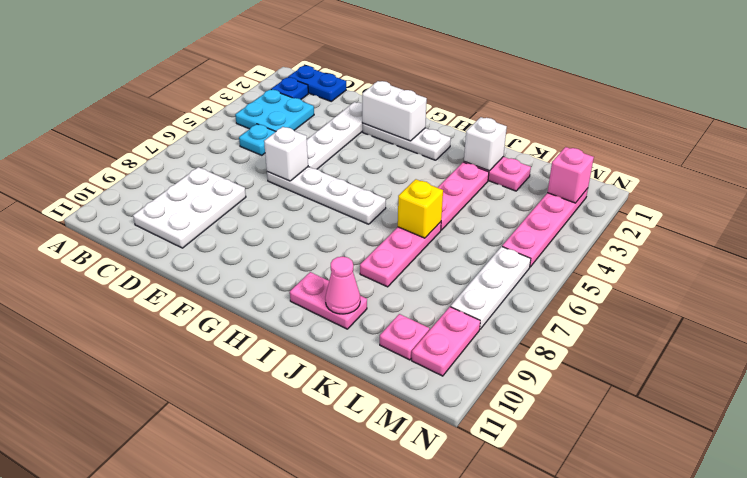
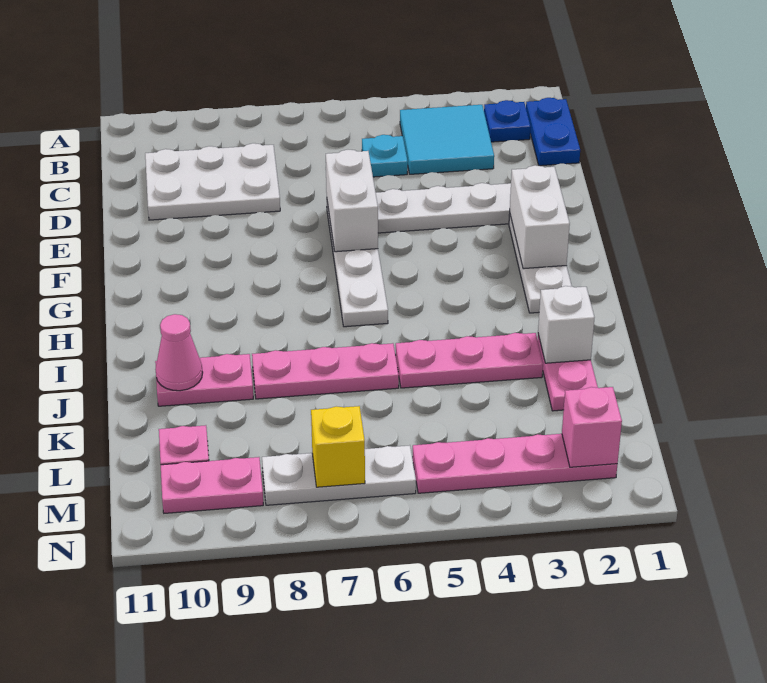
cyan plate B3:C4 level 1 -> cyan tile B3:C4 level 1
white brick E6 level 2 -> white brick E6:F6 level 2
pink plate I10:J10 level 1 -> pink plate J9:J10 level 1
yellow brick J6 level 2 -> yellow brick M7 level 2

